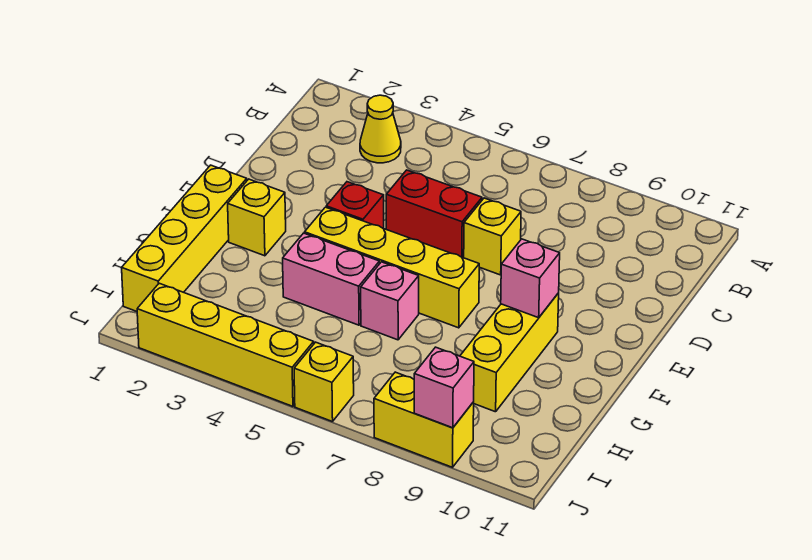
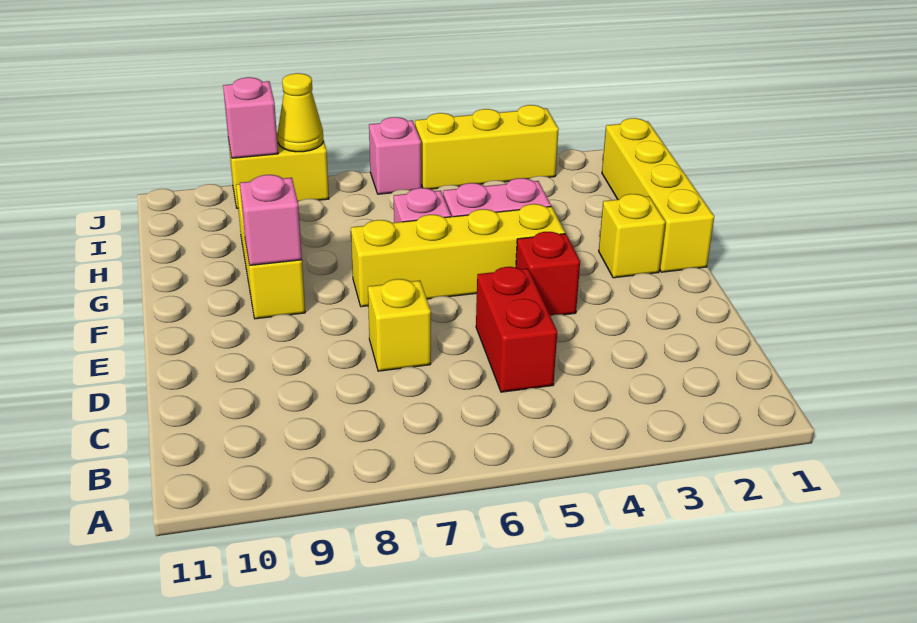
yellow cone B3 level 1 -> yellow cone J8 level 2
red brick D5:D6 level 1 -> red brick C5:D5 level 1
yellow brick J2:J5 level 1 -> yellow brick J3:J5 level 1
yellow brick J6 level 1 -> pink brick J6 level 1

